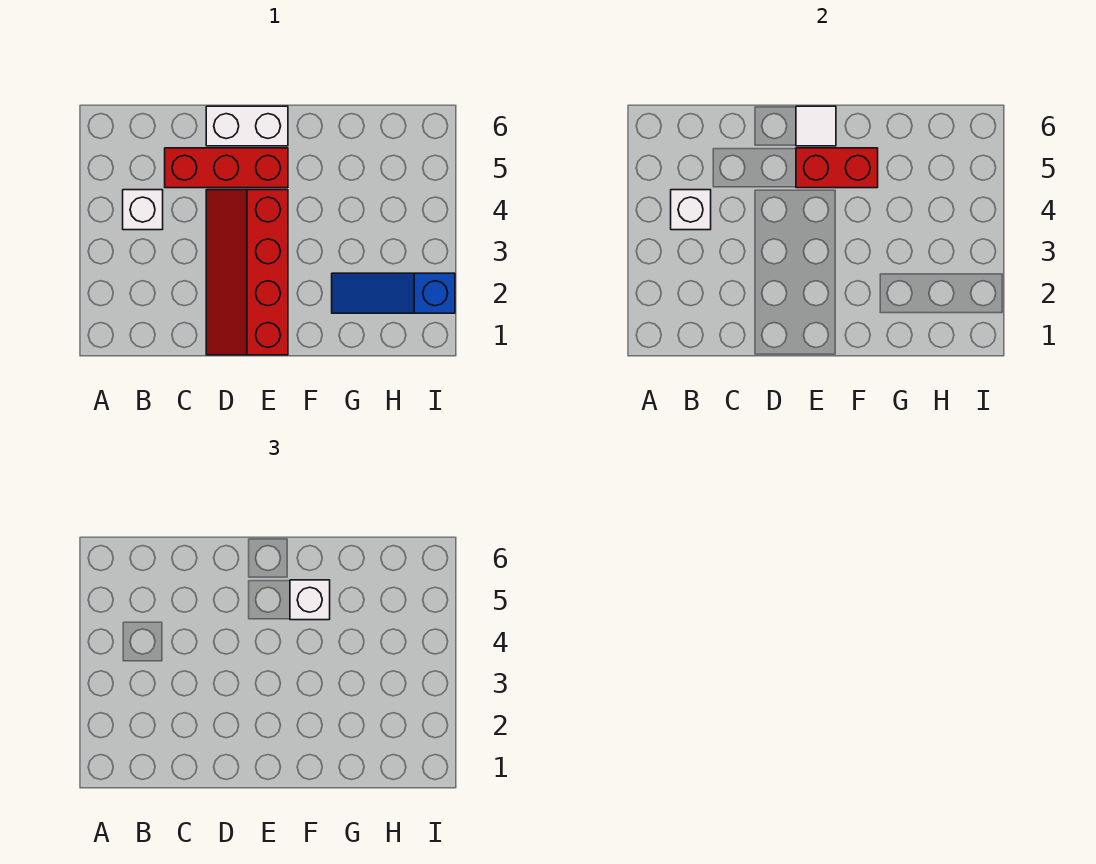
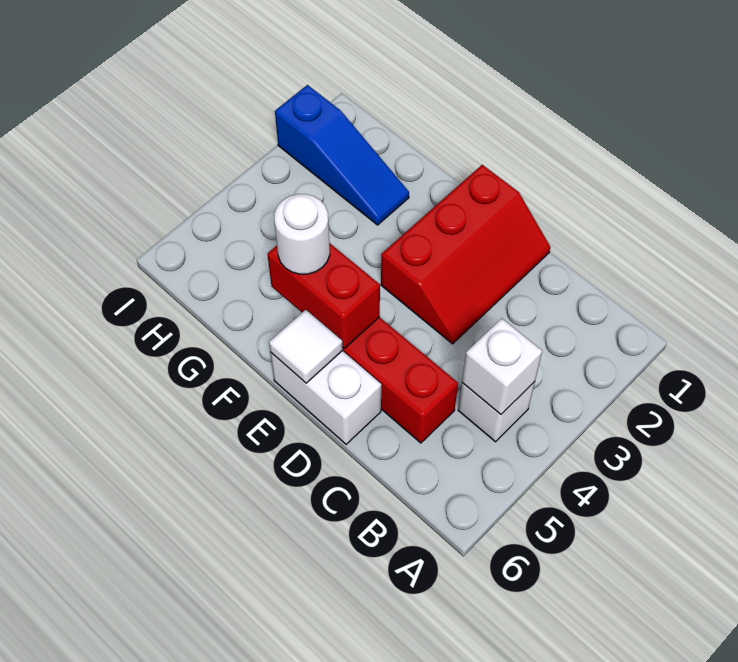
red slope D1:E4 level 1 top E -> red slope D1:E3 level 1 top E
white brick F5 level 3 -> white round brick F5 level 3

